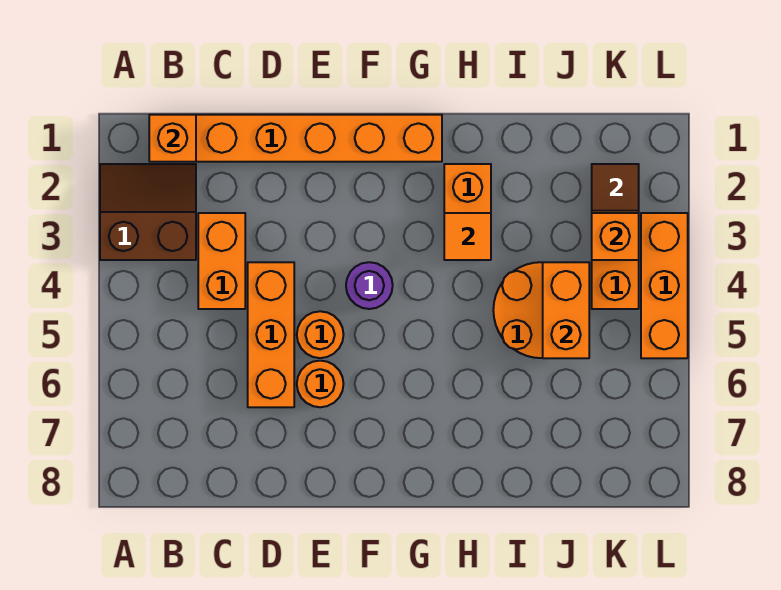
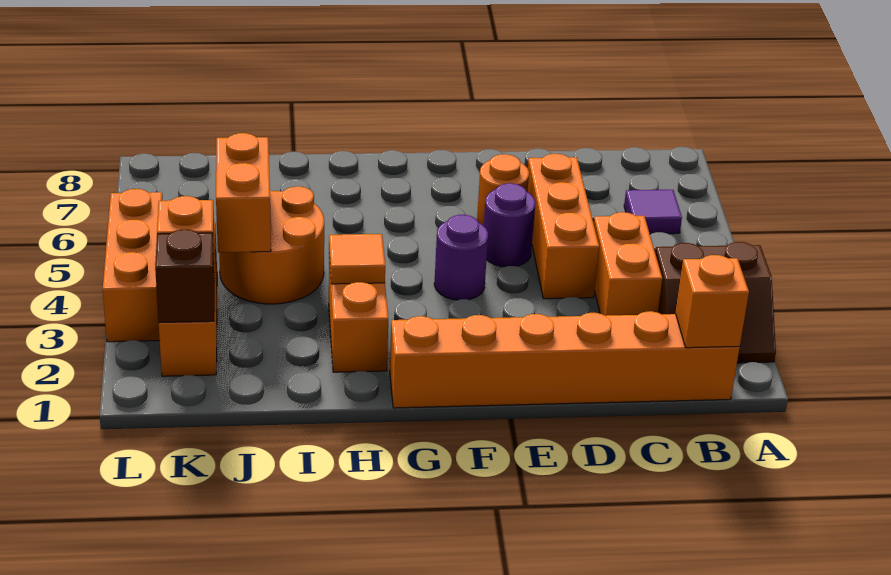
none -> purple tile B6 level 1
orange round brick E5 level 1 -> purple round brick E5 level 1
brown tile K2 level 2 -> brown brick K2 level 2

